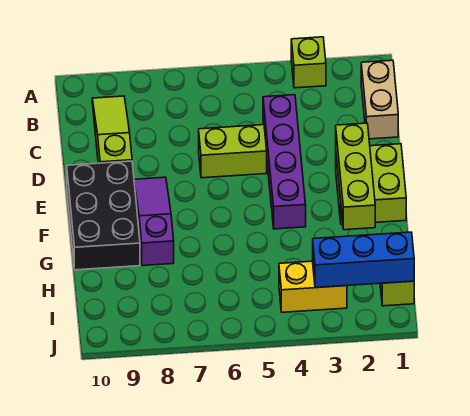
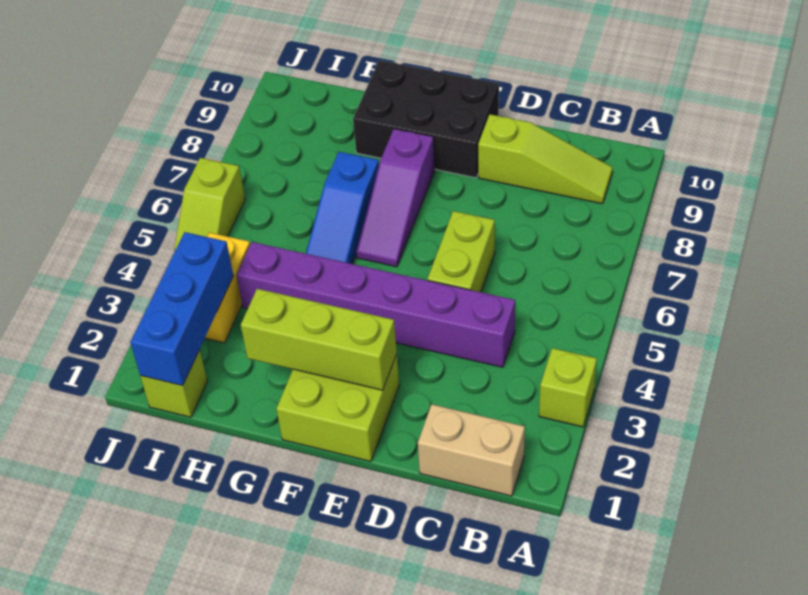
purple brick C4:F4 level 1 -> purple brick C4:H4 level 1
purple slope E8:G8 level 1 top G -> purple slope F6:F8 level 1 top 8
none -> blue slope G5:G7 level 1 top 7
none -> lime slope J5:J6 level 1 top 6

